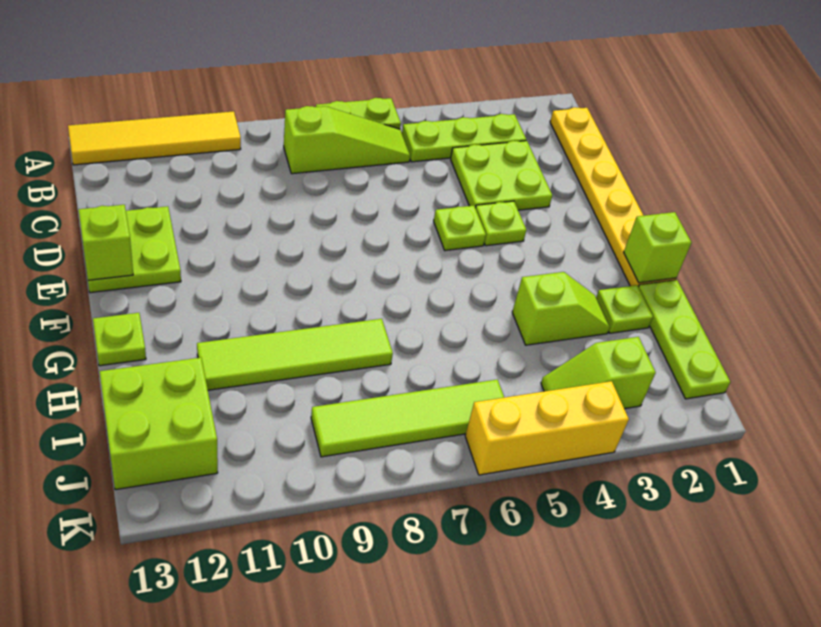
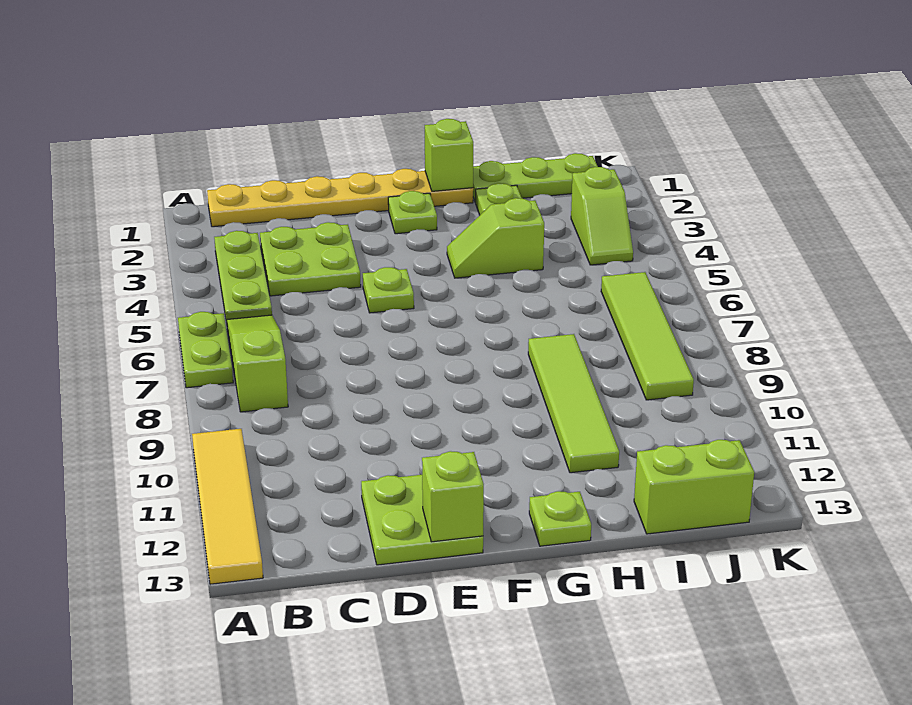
lime plate E4 level 1 -> lime plate F2 level 1
lime slope H3:H4 level 1 top 4 -> lime slope G4:H4 level 1 top H
lime brick I12:J13 level 1 -> lime brick I13:J13 level 1
yellow brick K4:K6 level 1 -> none

